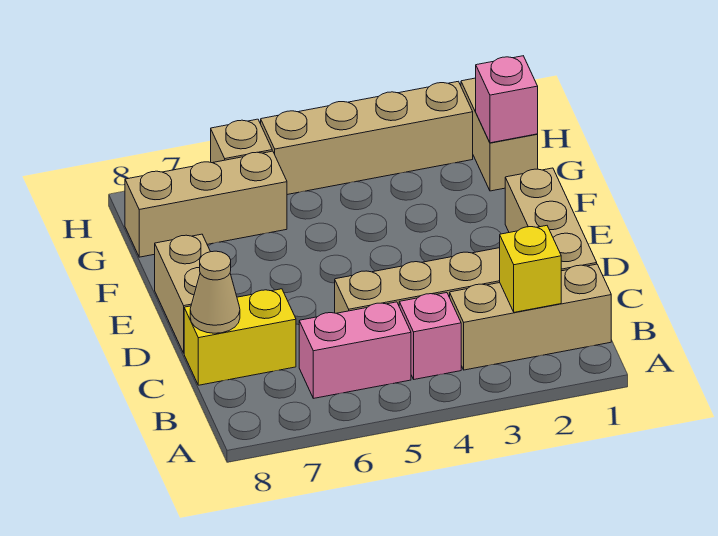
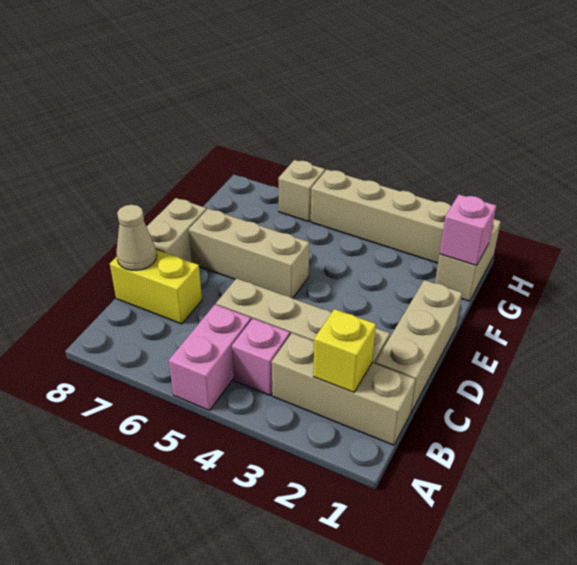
pink brick B5:B6 level 1 -> pink brick A5:B5 level 1
tan brick G6:G8 level 1 -> tan brick E5:E7 level 1

